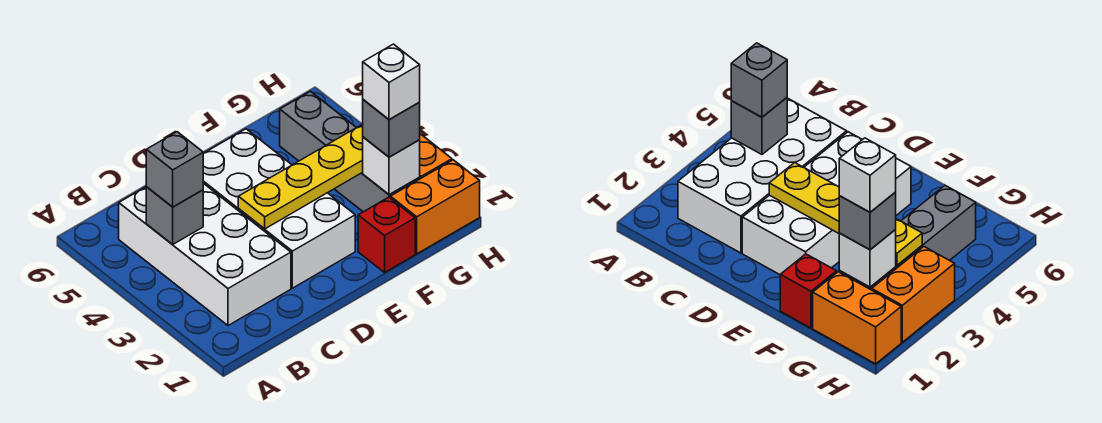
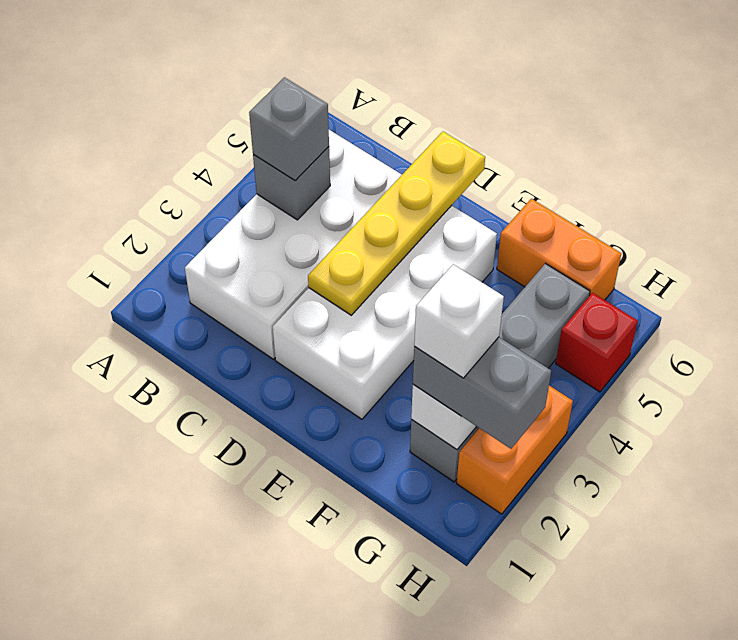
yellow plate D3:G3 level 2 -> yellow plate D3:D6 level 2
red brick F1 level 1 -> red brick H5 level 1
orange brick G1:H1 level 1 -> orange brick F6:G6 level 1
grey brick G2 level 3 -> grey brick G2:H2 level 3

